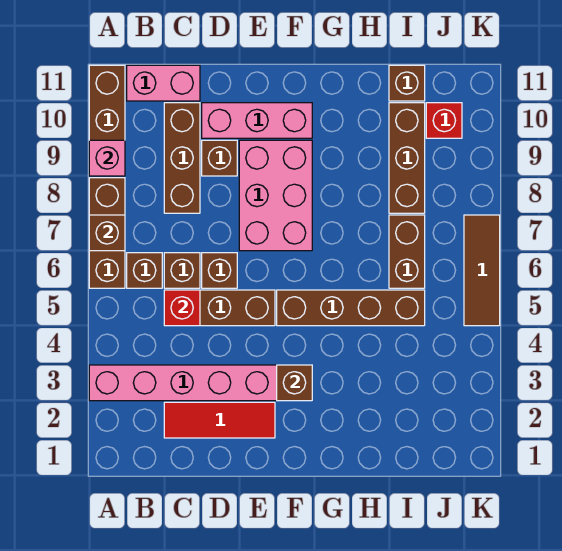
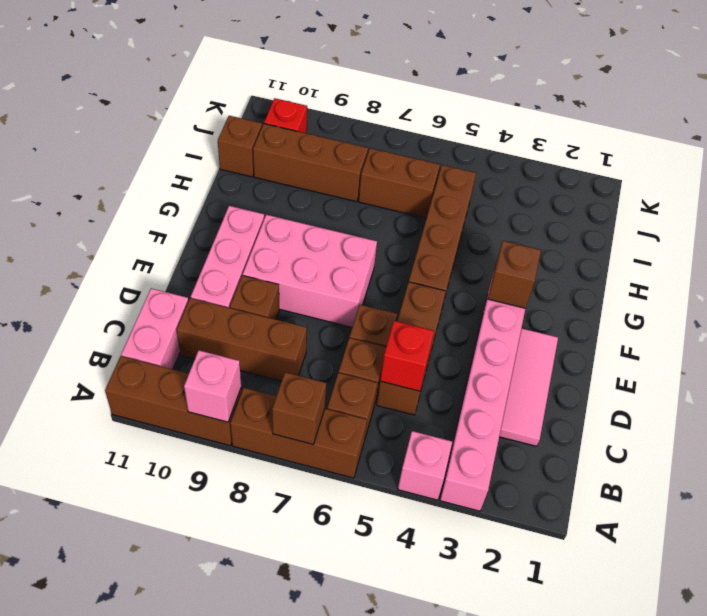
none -> pink brick A4 level 1
red tile C2:E2 level 1 -> pink tile C2:E2 level 1
brown tile K5:K7 level 1 -> none

